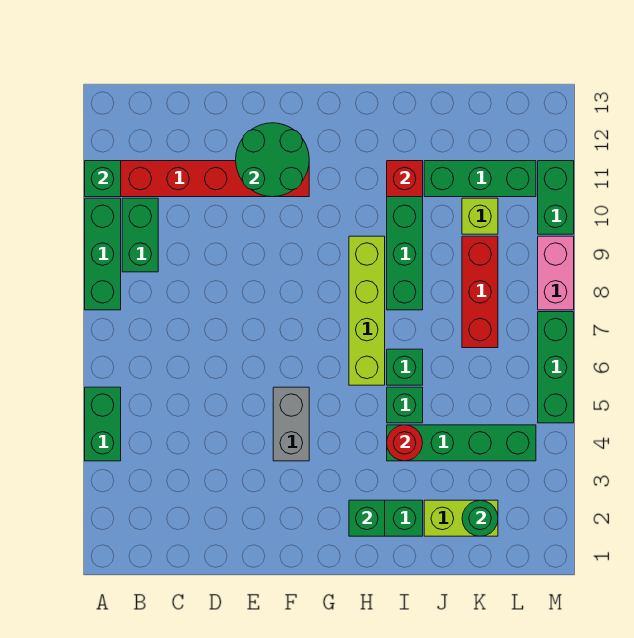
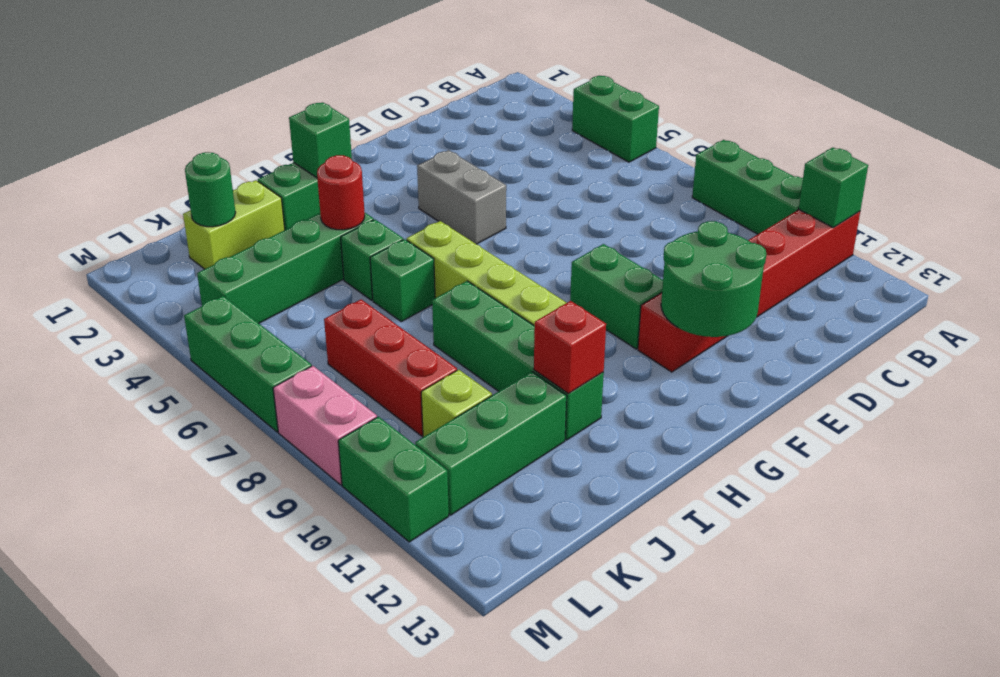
green brick B9:B10 level 1 -> green brick F9:F10 level 1

